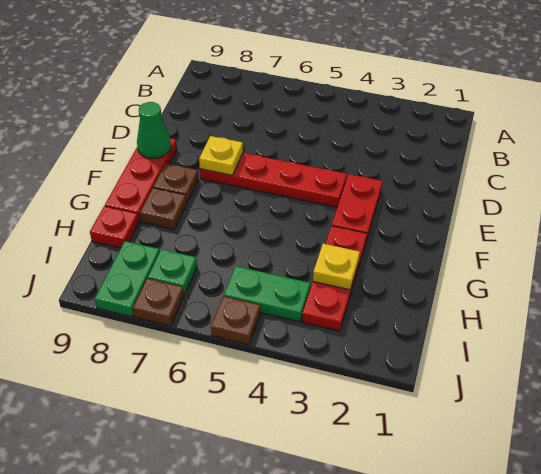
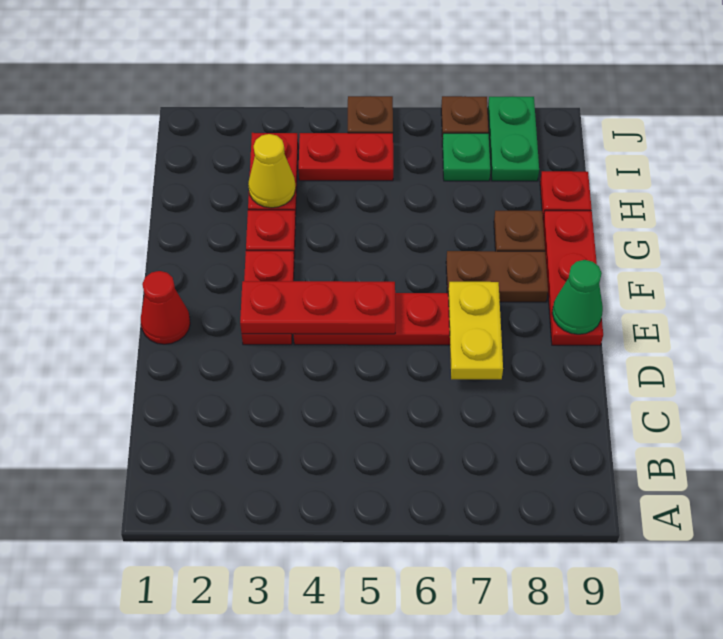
none -> red cone E1 level 1
none -> red plate E3:E5 level 2
yellow plate E7 level 2 -> yellow plate D7:E7 level 2
brown plate F8 level 1 -> brown plate F7:F8 level 1
yellow plate H3 level 2 -> yellow cone H3 level 2
green plate I4:I5 level 1 -> red plate I4:I5 level 1

